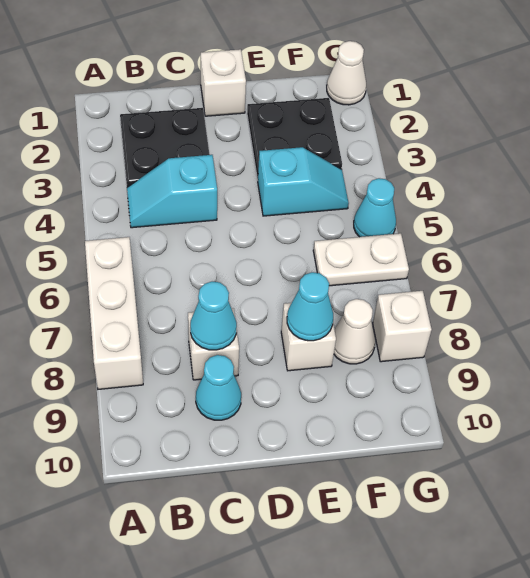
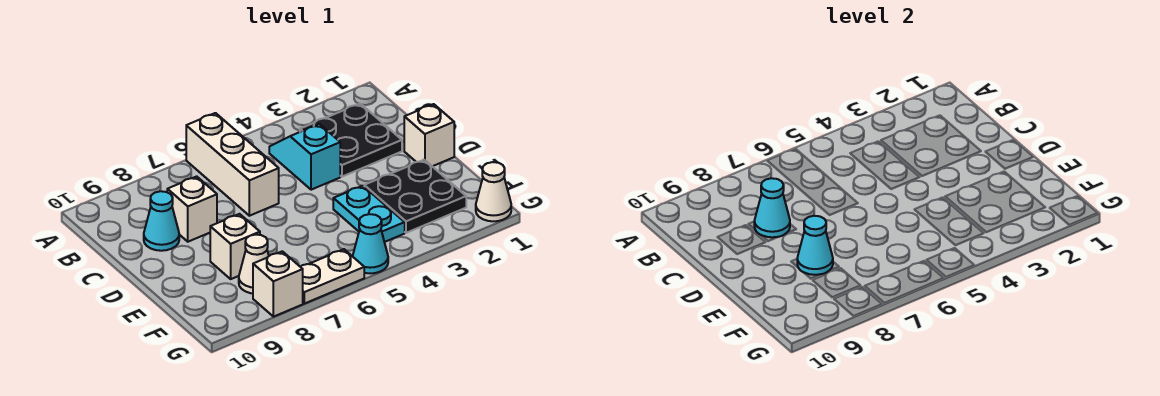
white brick A6:A8 level 1 -> white brick A6:C6 level 1
cyan slope E4:F4 level 1 top E -> cyan plate E4:F4 level 1
white plate F6:G6 level 1 -> white plate G6:G7 level 1

